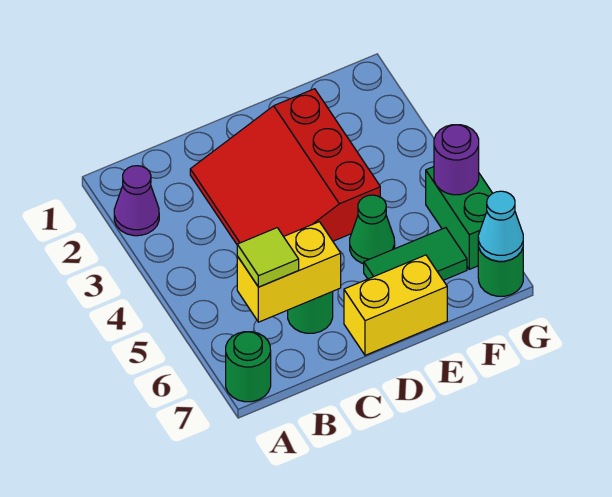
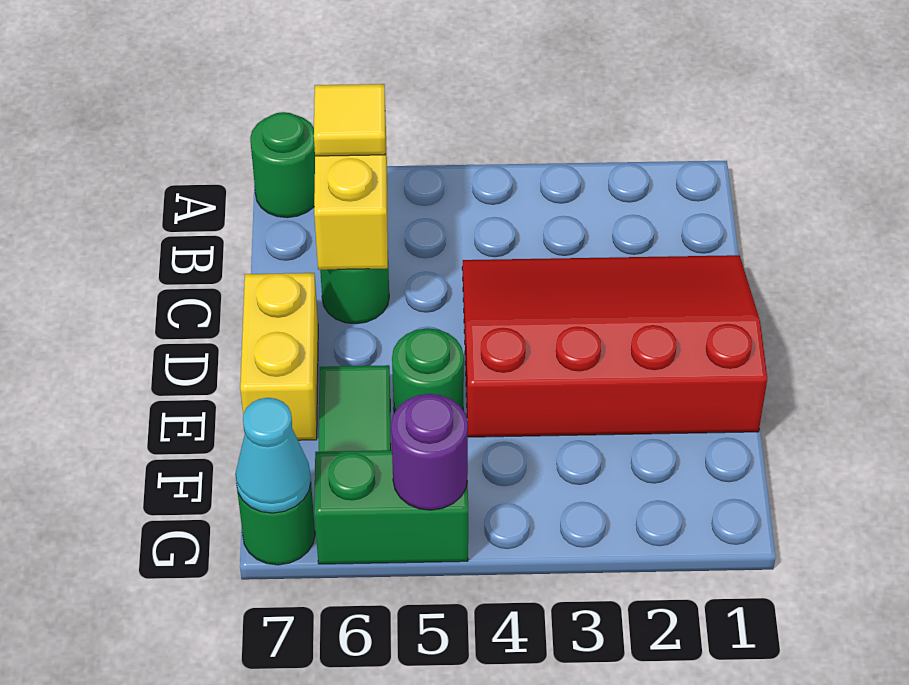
purple cone A2 level 1 -> none
lime tile B6 level 3 -> yellow tile B6 level 3
red slope C2:E4 level 1 top E -> red slope C1:E4 level 1 top E
green cone E5 level 1 -> green round brick E5 level 1

